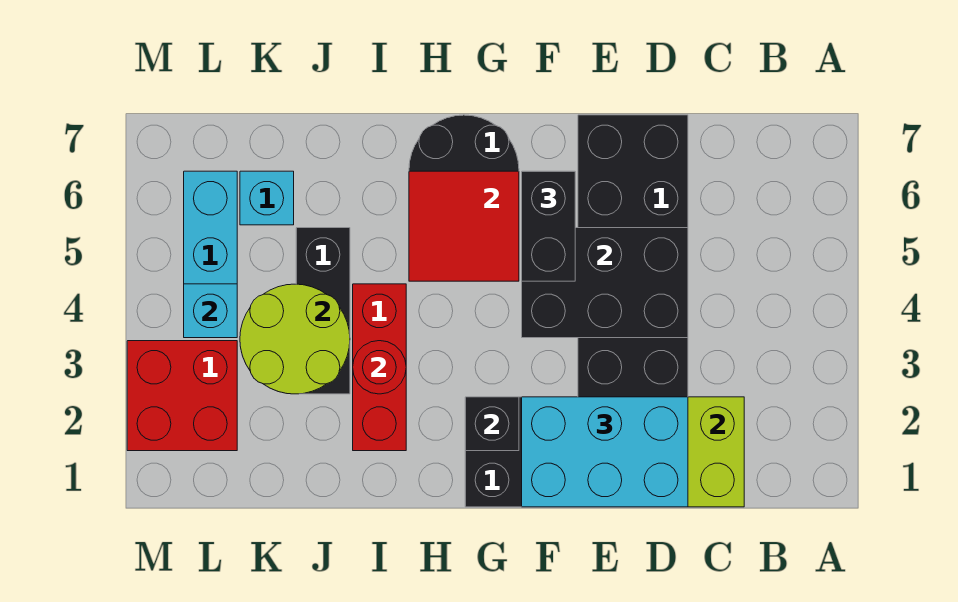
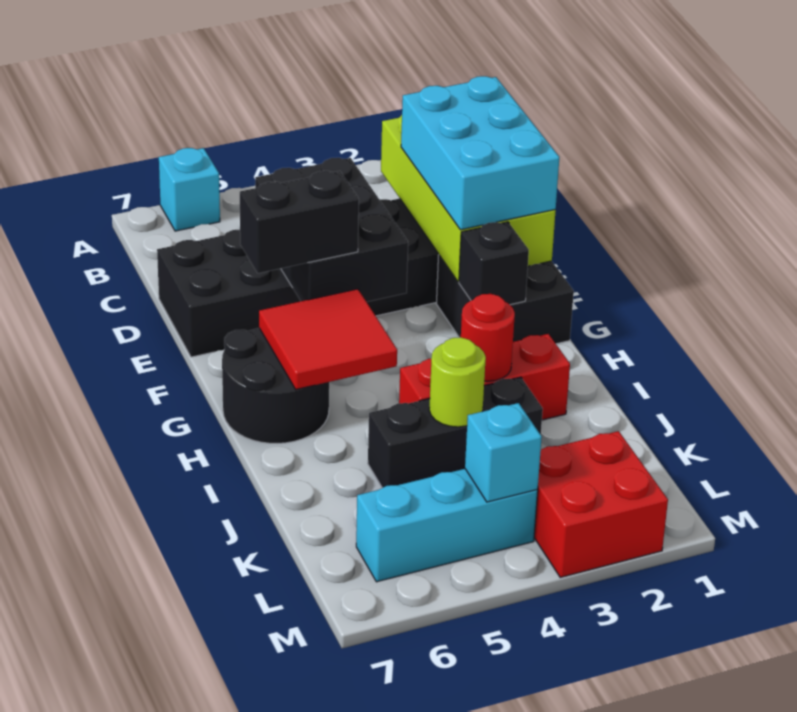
lime round brick J3:K4 level 2 -> lime round brick J4 level 2
cyan brick K6 level 1 -> cyan brick A6 level 1

